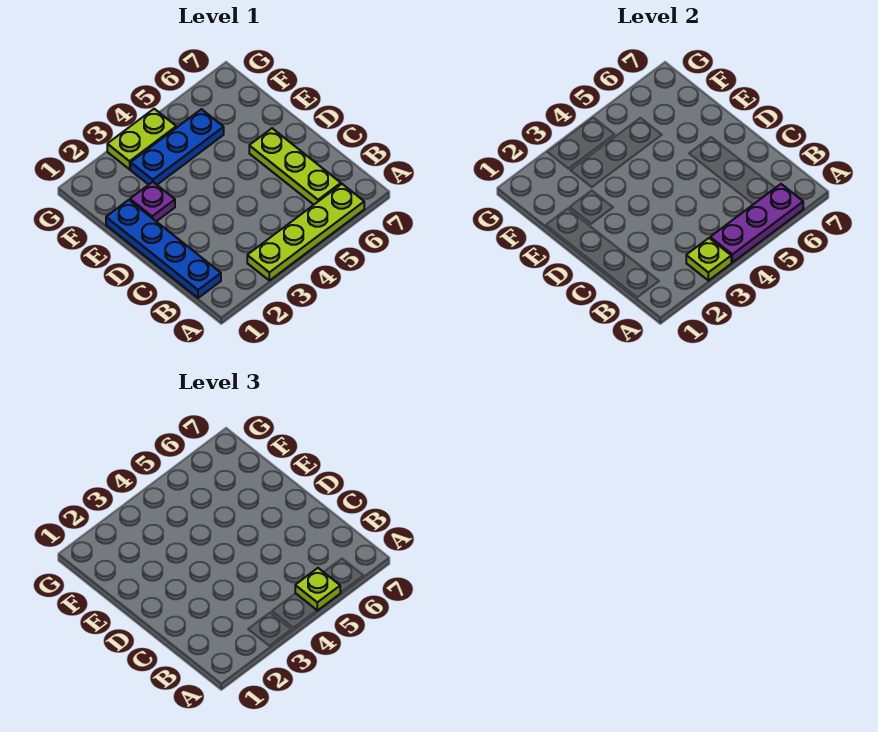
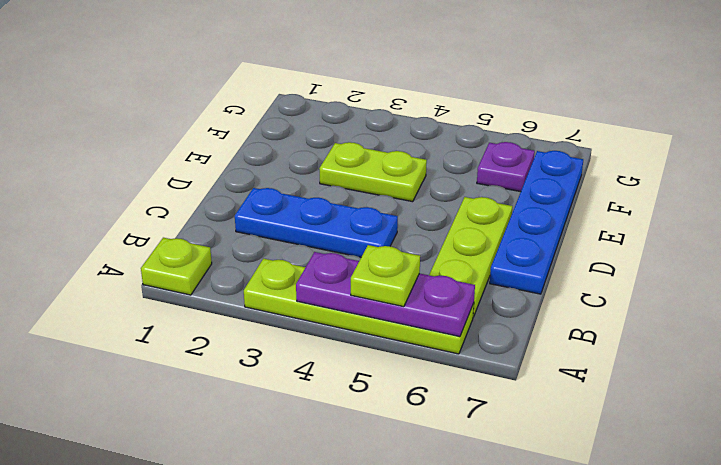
lime plate A3 level 2 -> lime plate A1 level 1
blue plate B1:E1 level 1 -> blue plate C7:F7 level 1
purple plate E2 level 1 -> purple plate F6 level 1
blue plate F3:F5 level 1 -> blue plate C2:C4 level 1
lime plate G3:G4 level 1 -> lime plate E3:E4 level 1

